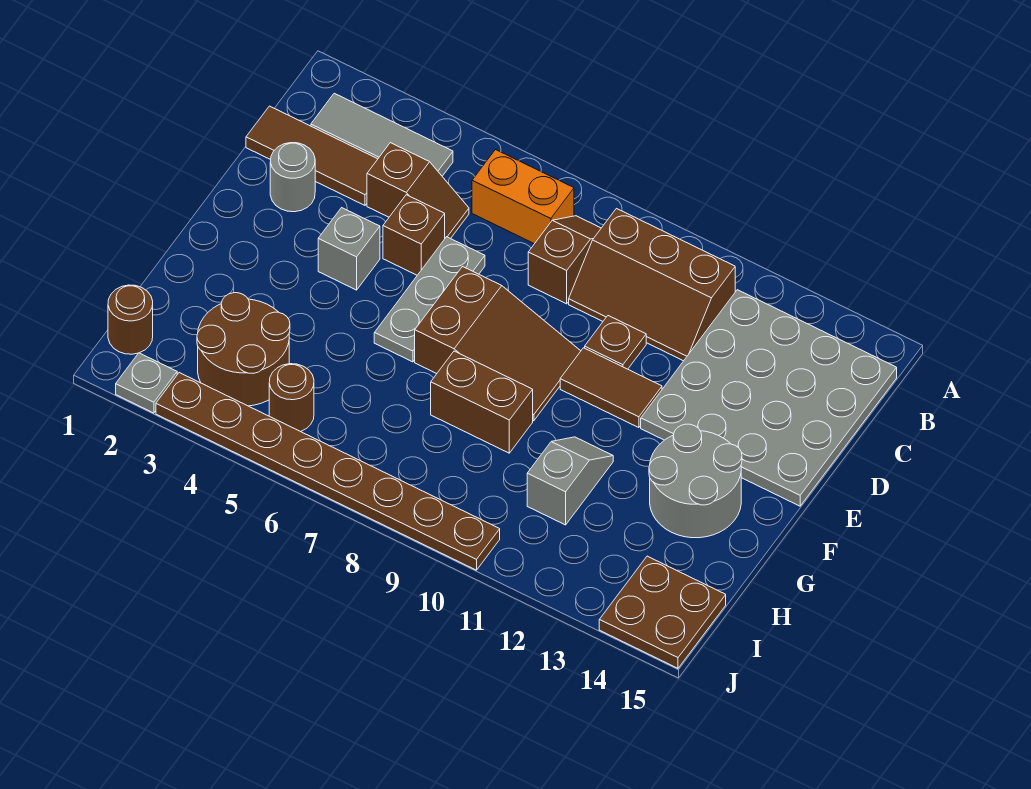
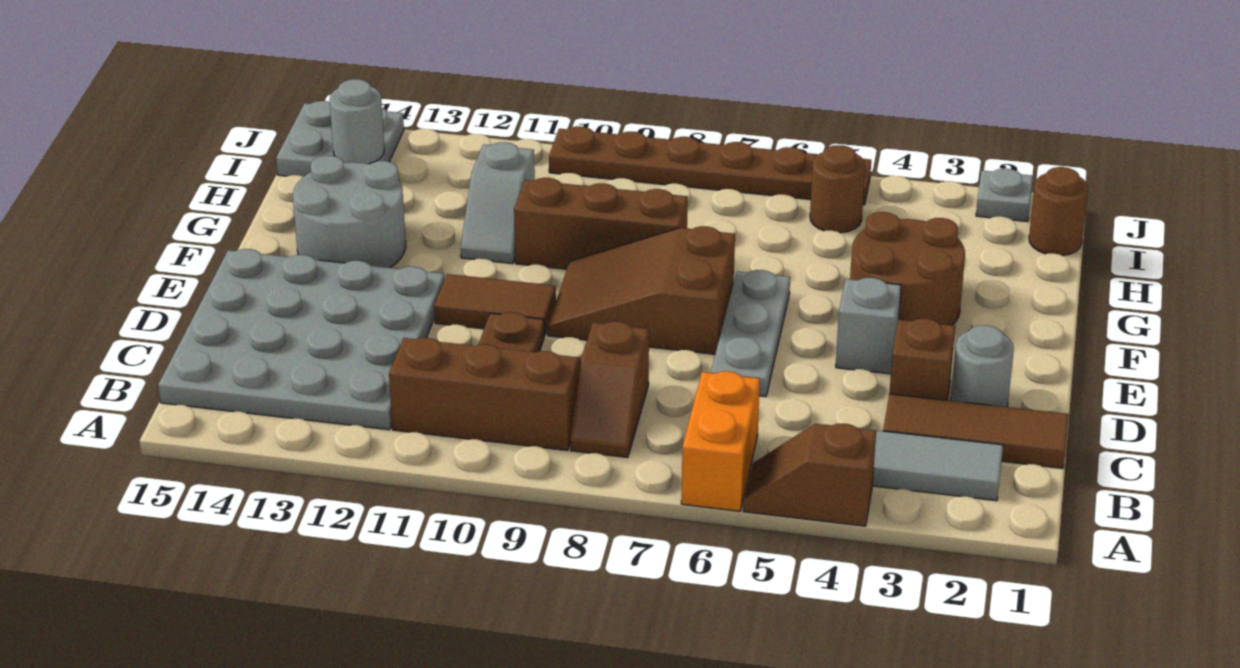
orange brick B6:B7 level 1 -> orange brick A6:B6 level 1
brown slope C4:C5 level 1 top 4 -> brown slope A4:A5 level 1 top 4
brown brick D5 level 1 -> brown brick D3 level 1
brown brick G8:G9 level 1 -> brown brick G8:G10 level 1
brown round brick H3:I4 level 1 -> brown round brick F3:G4 level 1
brown plate I14:J15 level 1 -> grey plate I14:J15 level 1
none -> grey round brick I14 level 2
brown plate J3:J10 level 1 -> brown plate J5:J10 level 1

